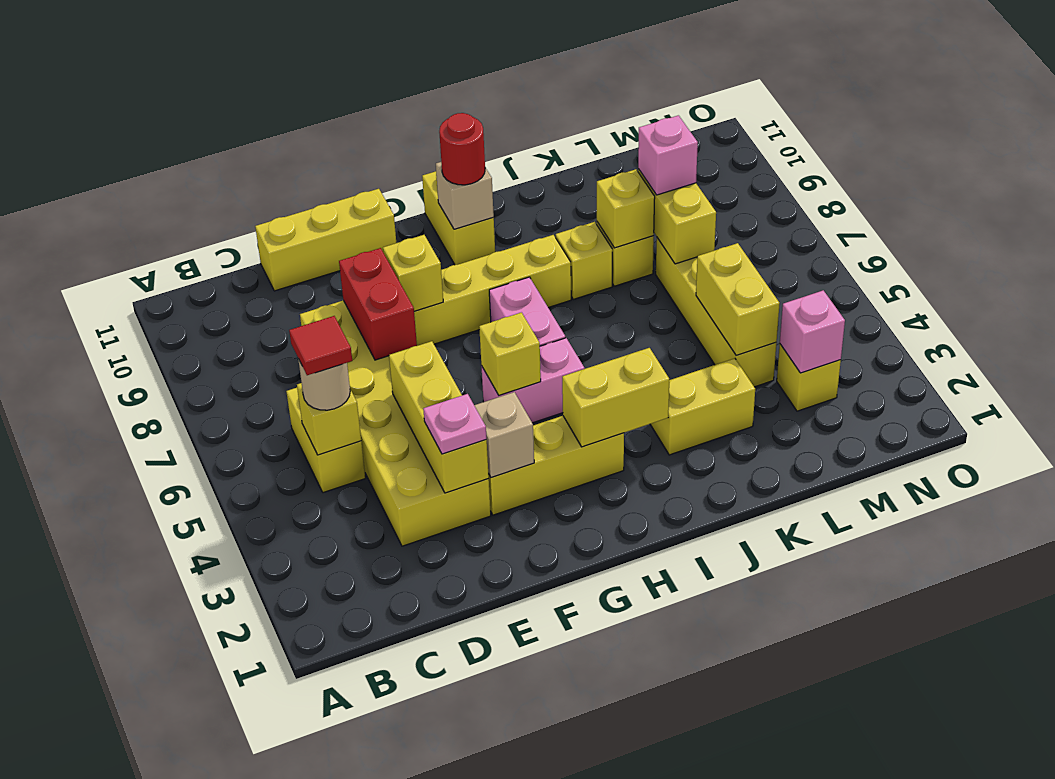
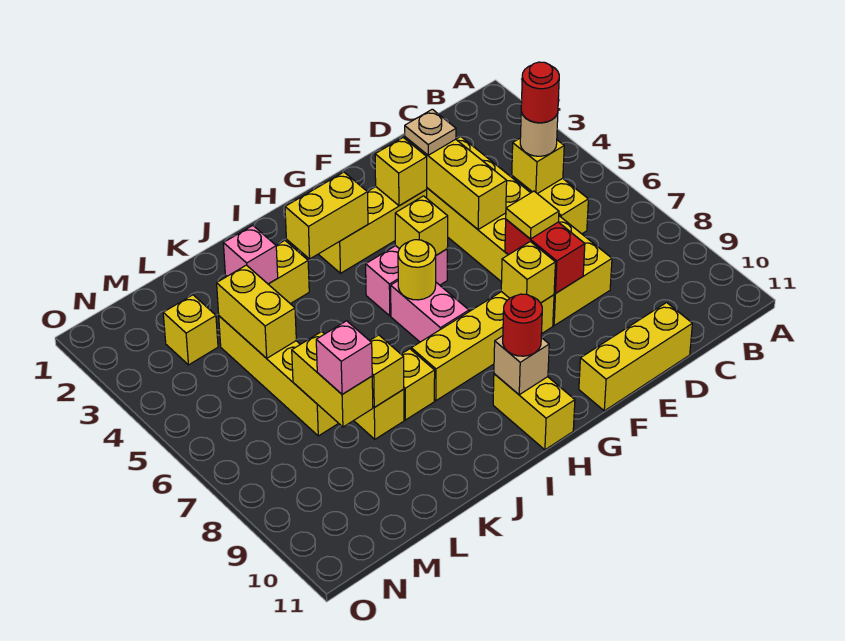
red tile C5 level 4 -> red round brick C5 level 4
pink plate E3 level 3 -> tan plate E3 level 3
none -> yellow tile E7 level 3
tan brick F3 level 2 -> yellow brick F3 level 2
none -> yellow round brick H6 level 2
pink brick M3 level 2 -> pink brick K3 level 2

